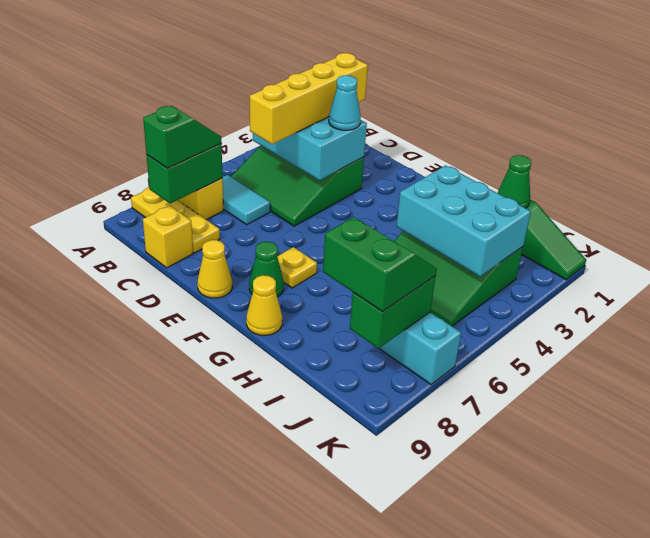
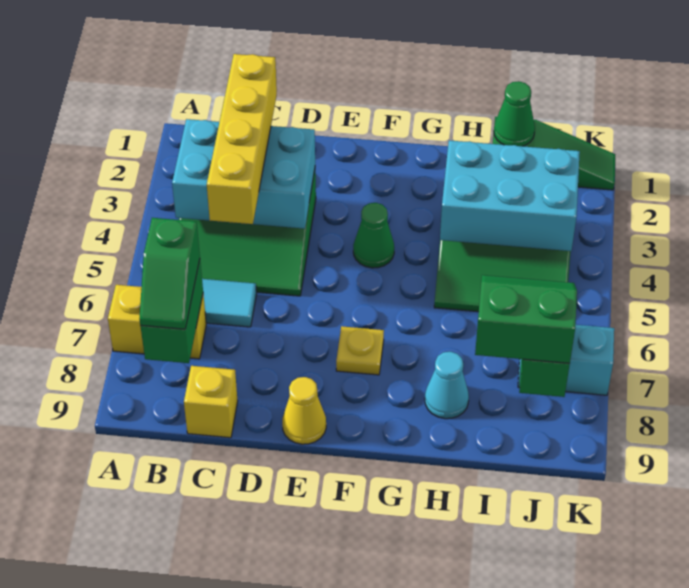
yellow plate A8:C8 level 1 -> none
green slope B7:B8 level 3 top 8 -> green slope B7:B8 level 3 top 7
cyan cone D3 level 3 -> cyan cone H8 level 1
green cone F8 level 1 -> green cone F4 level 1
yellow cone G9 level 1 -> none

